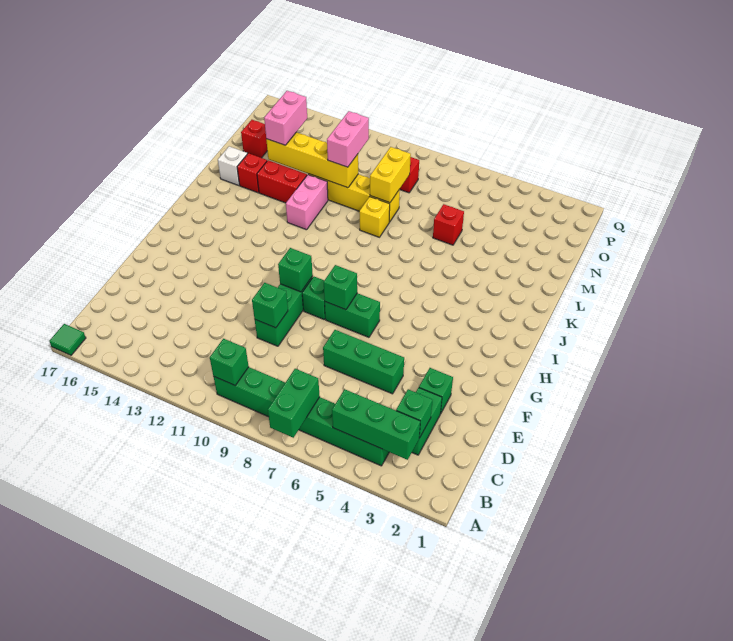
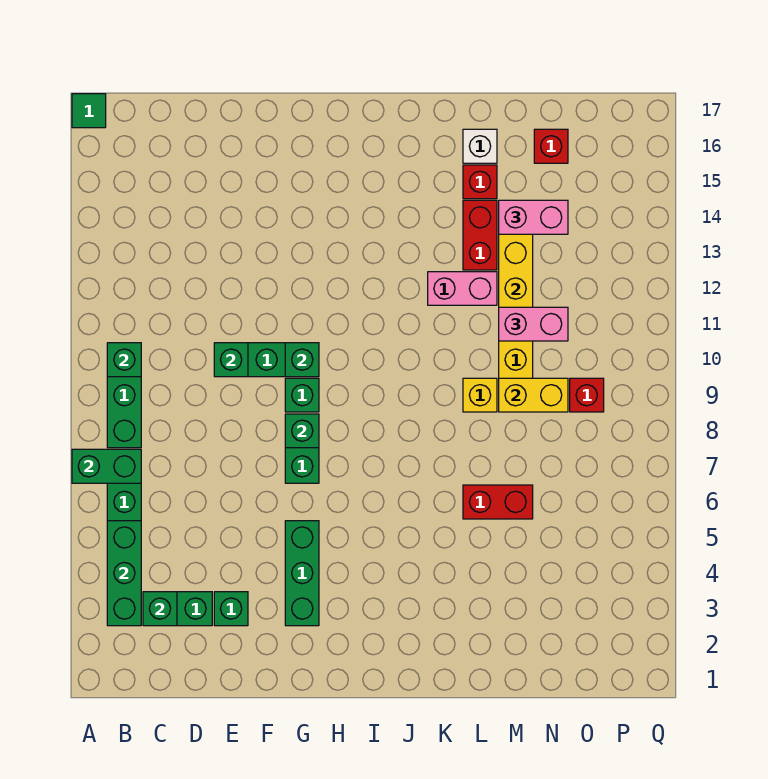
green brick E5:E7 level 1 -> green brick G3:G5 level 1
red brick M6 level 1 -> red brick L6:M6 level 1

